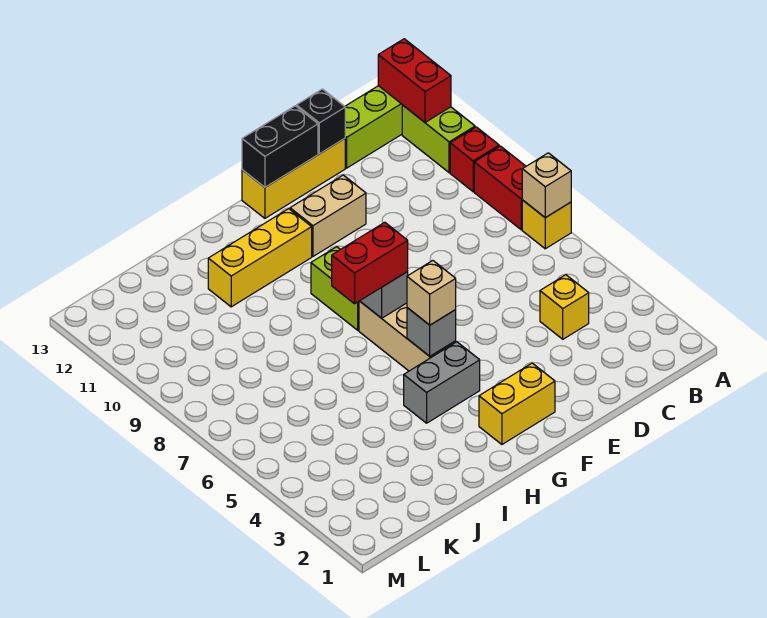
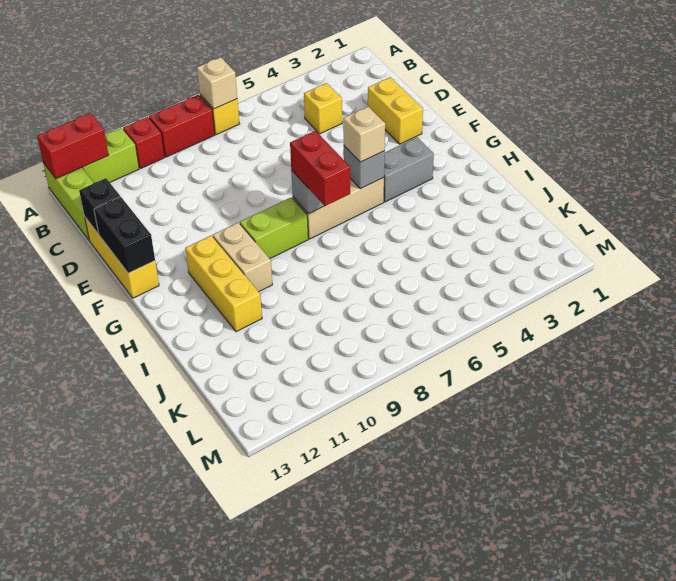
tan brick E11:F11 level 1 -> tan brick G10:H10 level 1
yellow brick F2:G2 level 1 -> yellow brick D2:E2 level 1
grey brick G4:H4 level 1 -> grey brick G3:G4 level 1

